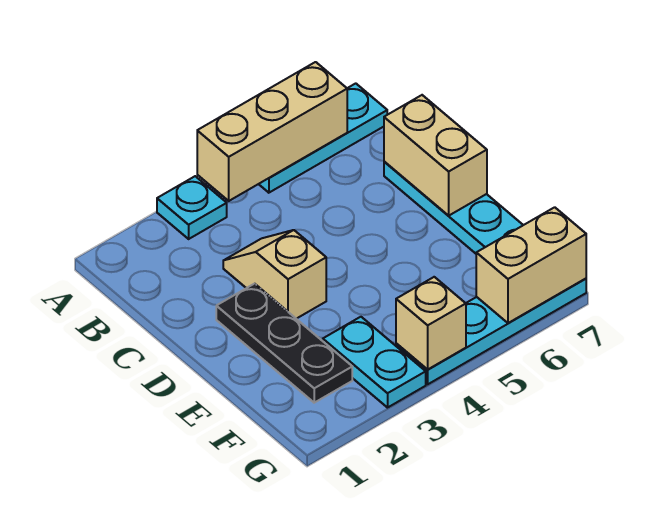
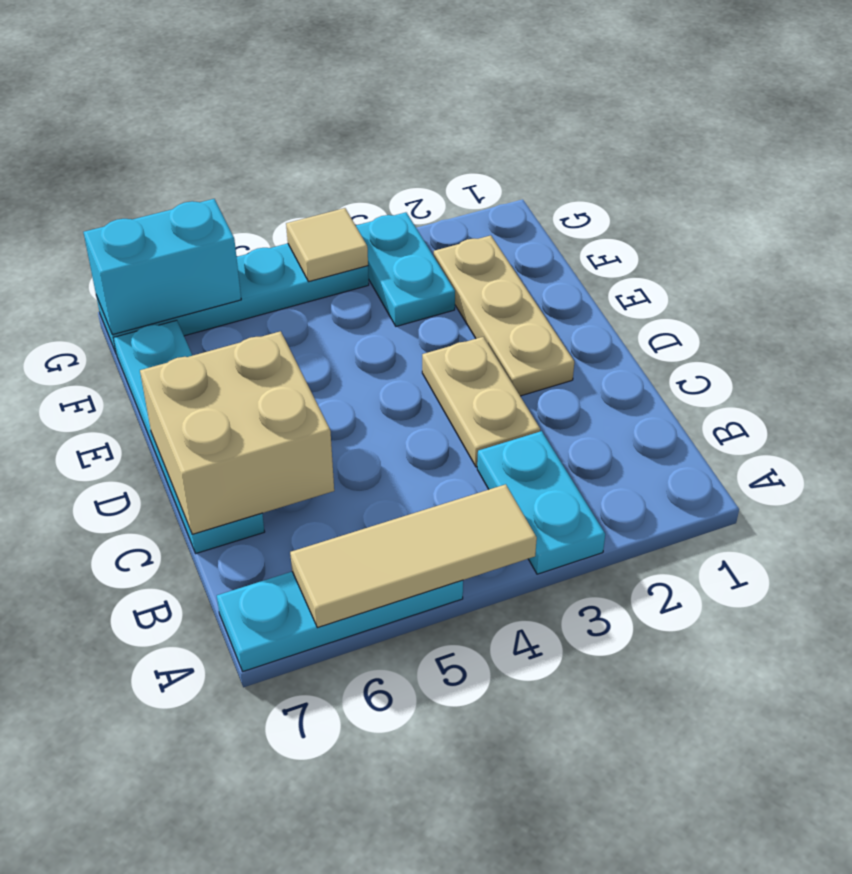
cyan plate A3 level 1 -> cyan plate A3:B3 level 1
tan brick A4:A6 level 2 -> tan tile A4:A6 level 2
tan slope C3:D3 level 1 top D -> tan plate C3:D3 level 1
tan brick C7:D7 level 2 -> tan brick C6:D7 level 2
black plate D2:F2 level 1 -> tan plate D2:F2 level 1
tan brick G4 level 2 -> tan tile G4 level 2
tan brick G6:G7 level 2 -> cyan brick G6:G7 level 2

